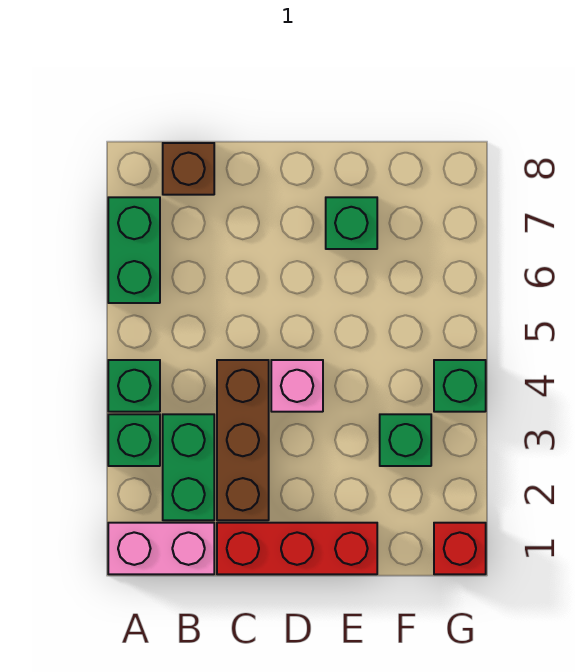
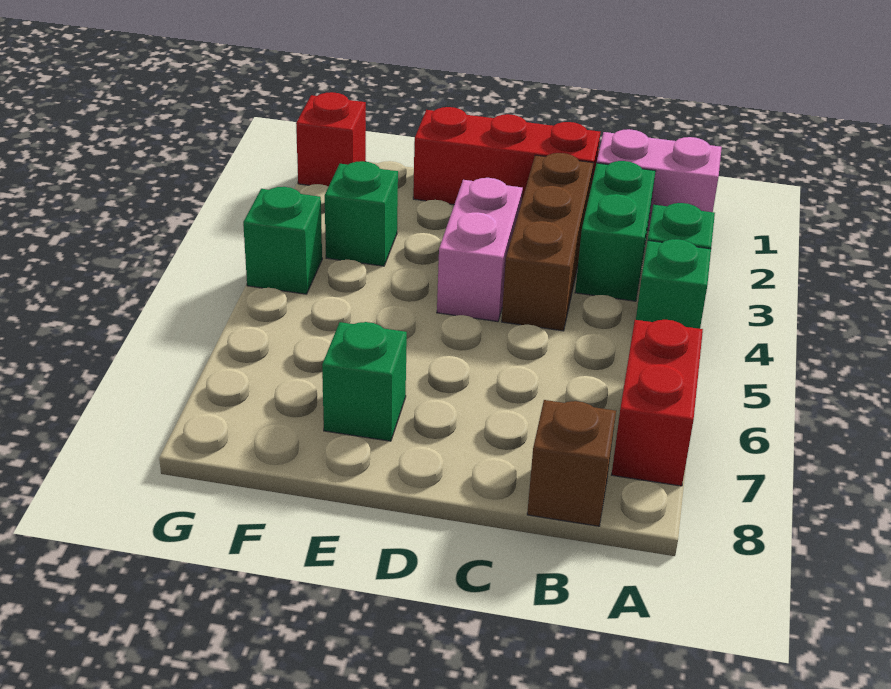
green brick A6:A7 level 1 -> red brick A6:A7 level 1
pink brick D4 level 1 -> pink brick D3:D4 level 1

